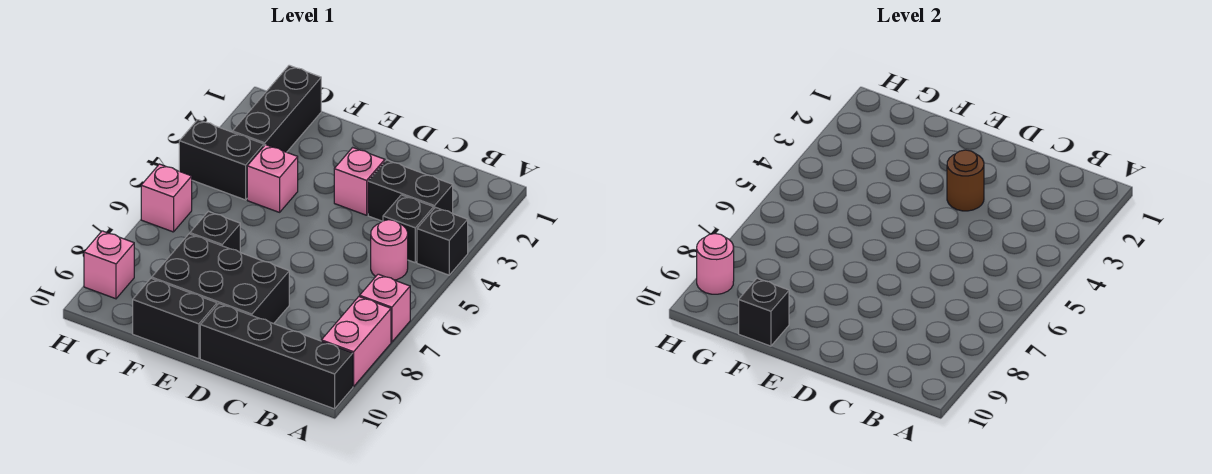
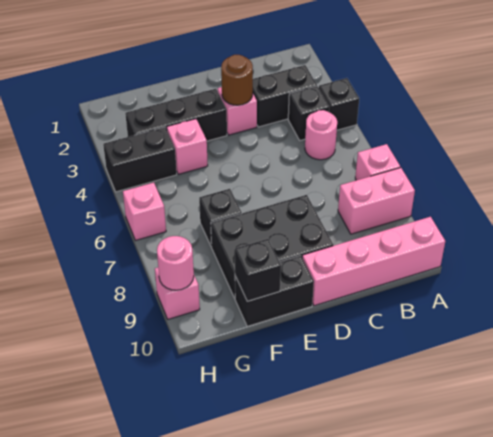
pink brick A8:A9 level 1 -> pink brick A8:B8 level 1
black brick A10:D10 level 1 -> pink brick A10:D10 level 1
black brick G1:G3 level 1 -> black brick E3:G3 level 1

